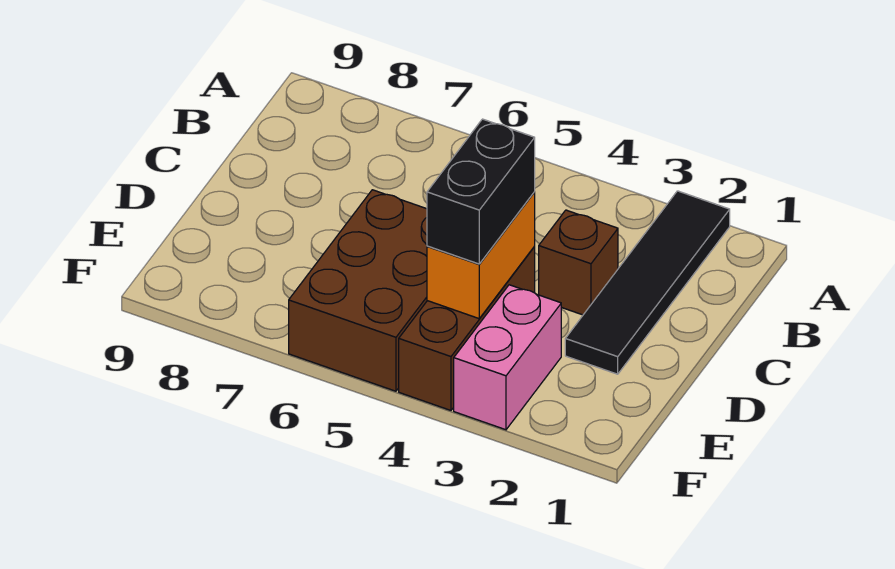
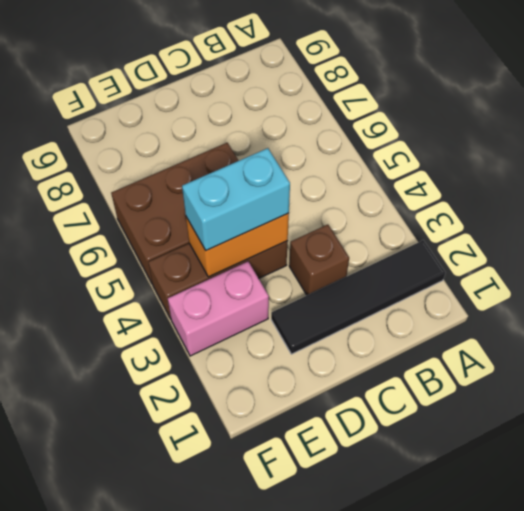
black brick D4:E4 level 3 -> cyan brick D4:E4 level 3

